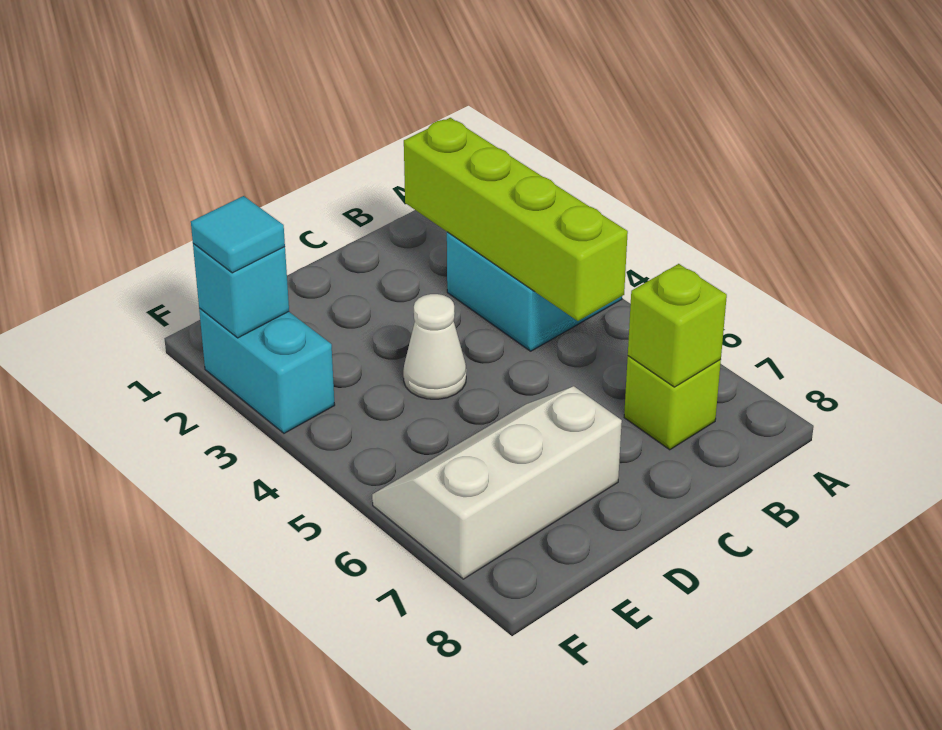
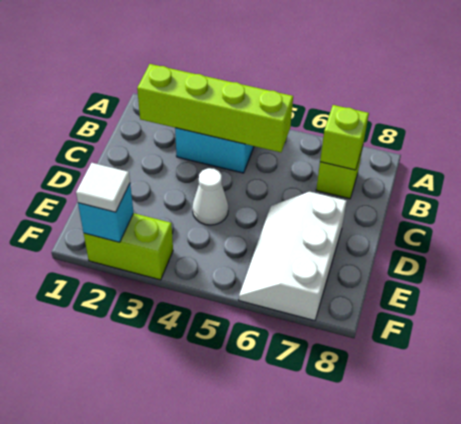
cyan brick F2:F3 level 1 -> lime brick F2:F3 level 1
cyan tile F2 level 3 -> white tile F2 level 3

